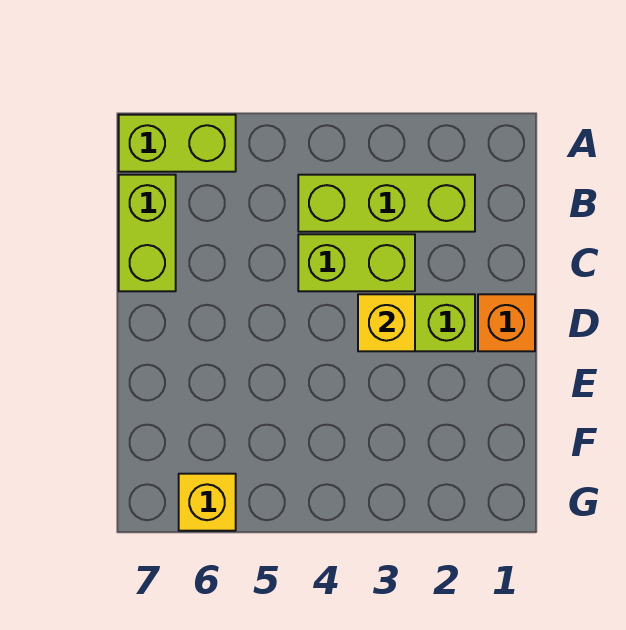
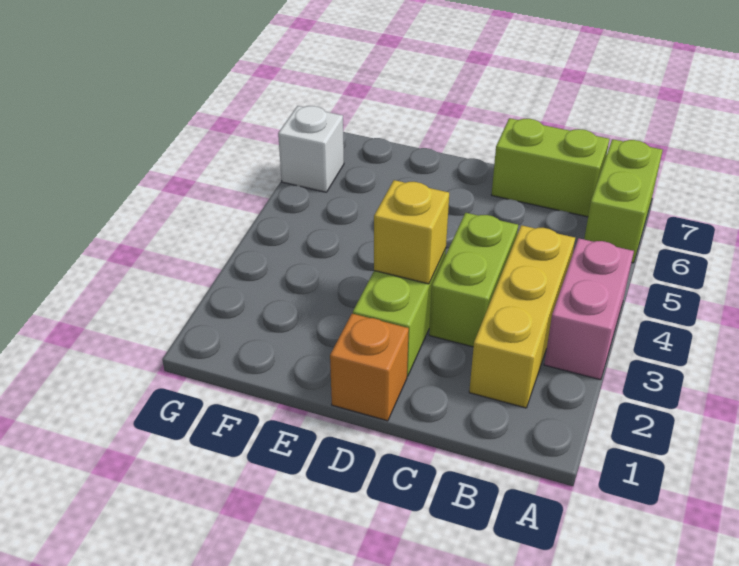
none -> pink brick A3:A4 level 1
lime brick B2:B4 level 1 -> yellow brick B2:B4 level 1
yellow brick G6 level 1 -> white brick G6 level 1

